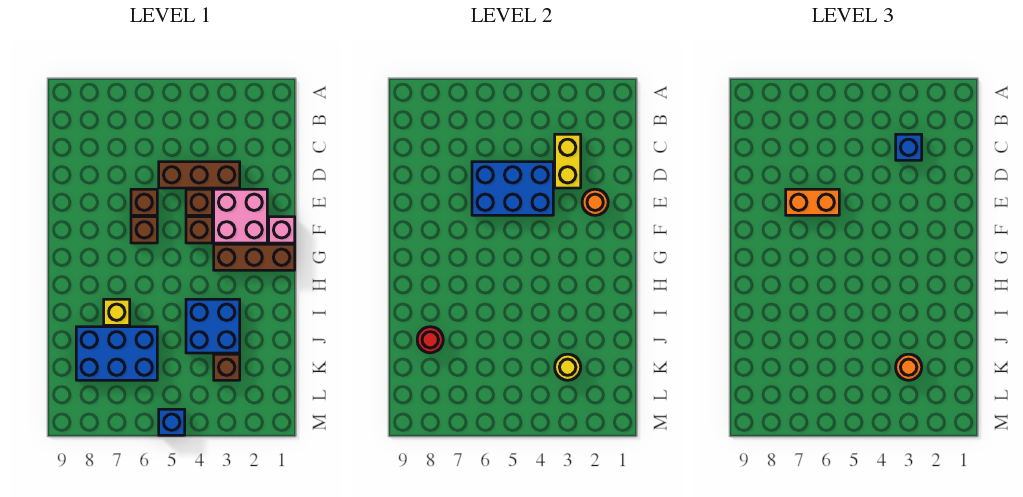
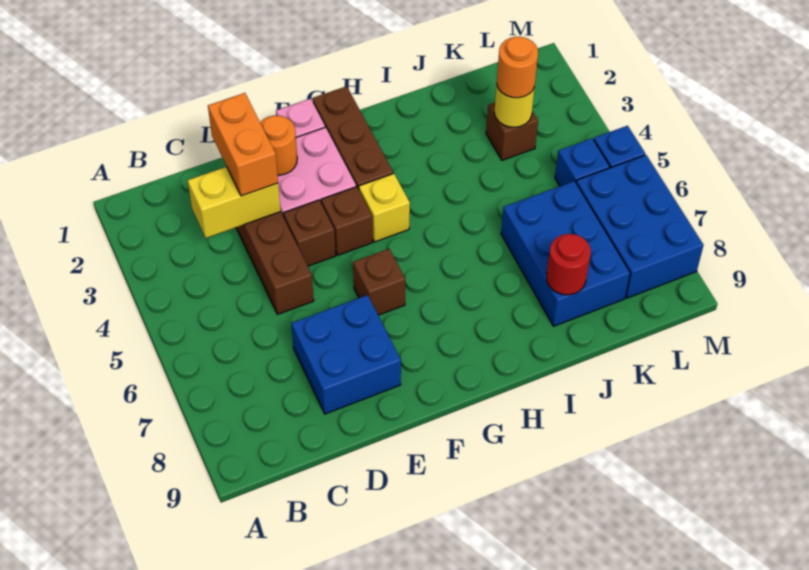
blue brick C3 level 3 -> blue brick L5 level 1
blue brick D4:E6 level 2 -> blue brick L6:M8 level 1
brown brick E6 level 1 -> none
orange brick E6:E7 level 3 -> orange brick D2:D3 level 3
blue brick I3:J4 level 1 -> blue brick D7:E8 level 1
yellow brick I7 level 1 -> yellow brick G4 level 1

